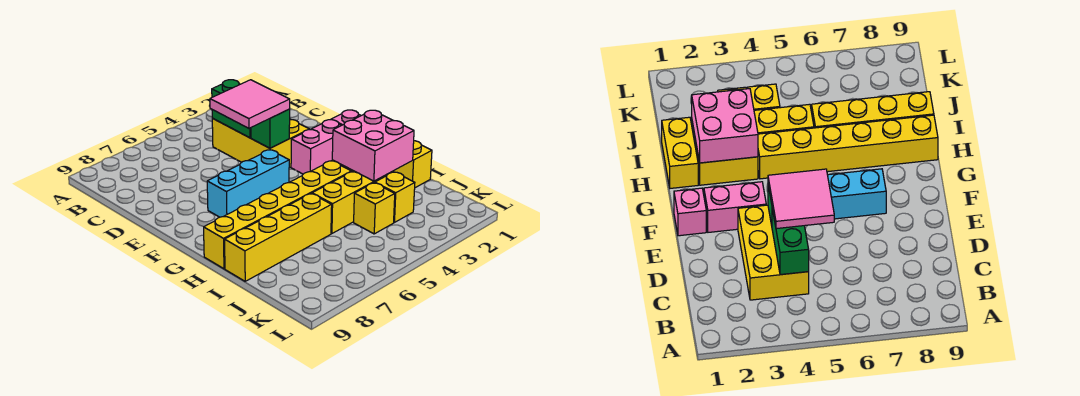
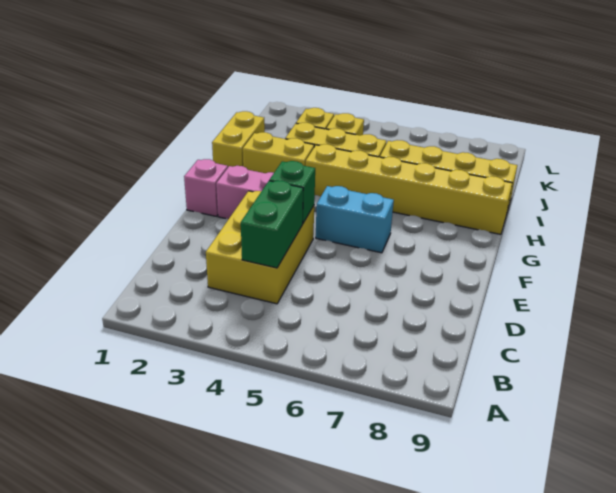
pink tile D4:E5 level 3 -> none
cyan brick F5:F7 level 1 -> cyan brick F5:F6 level 1
pink brick H2:I3 level 2 -> none

